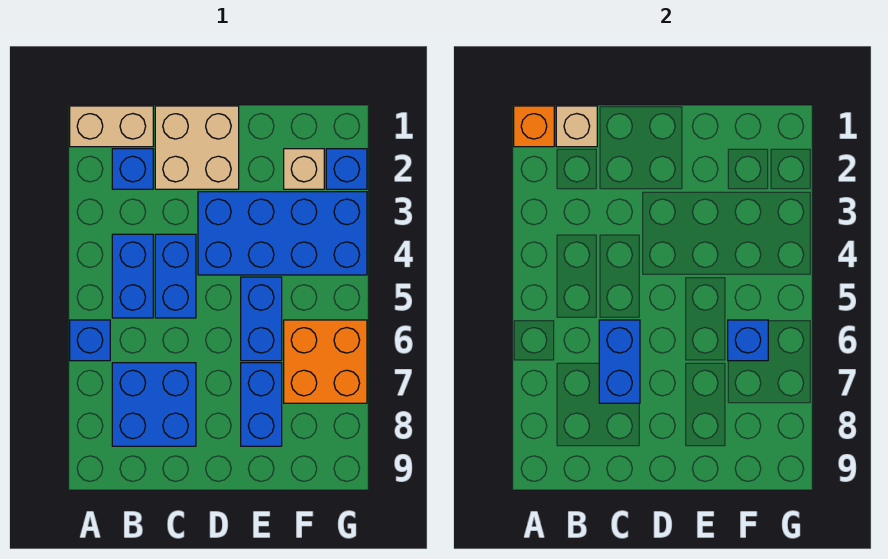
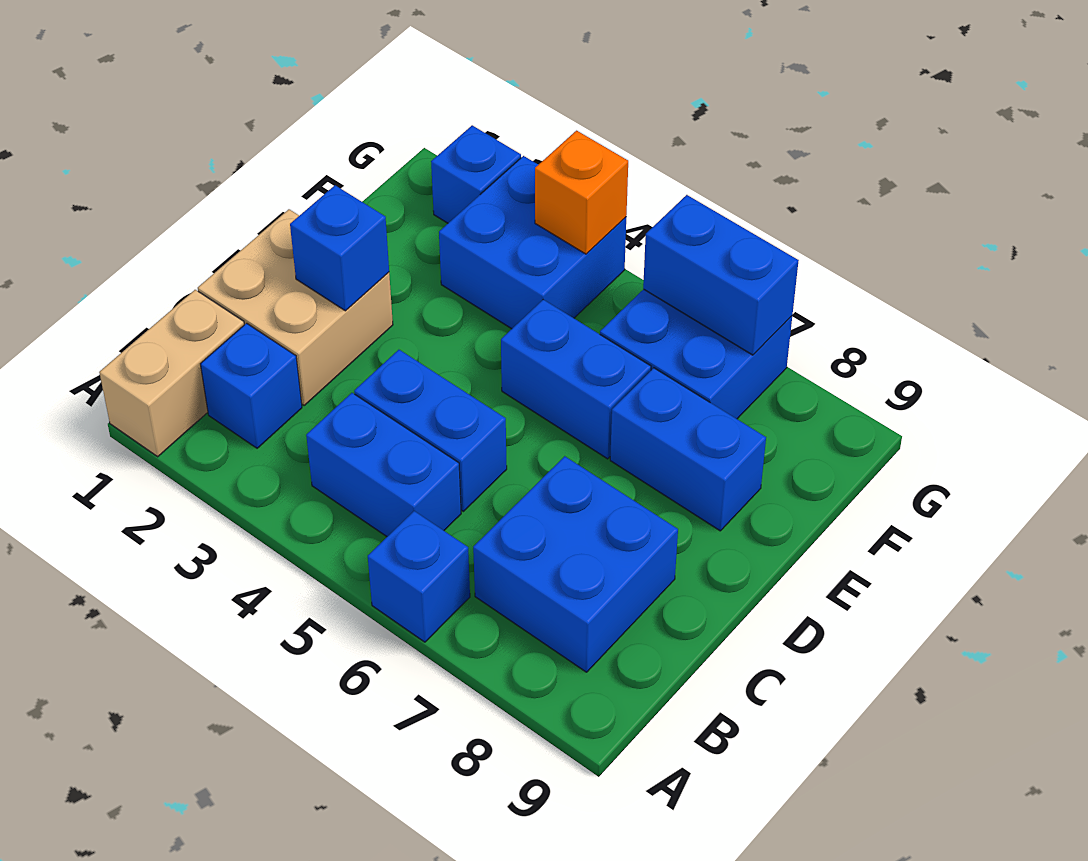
orange brick A1 level 2 -> orange brick G4 level 2
tan brick B1 level 2 -> none
blue brick C6:C7 level 2 -> blue brick G6:G7 level 2
blue brick D3:G4 level 1 -> blue brick F3:G4 level 1
tan brick F2 level 1 -> none
orange brick F6:G7 level 1 -> blue brick F6:G7 level 1
blue brick F6 level 2 -> blue brick D2 level 2

